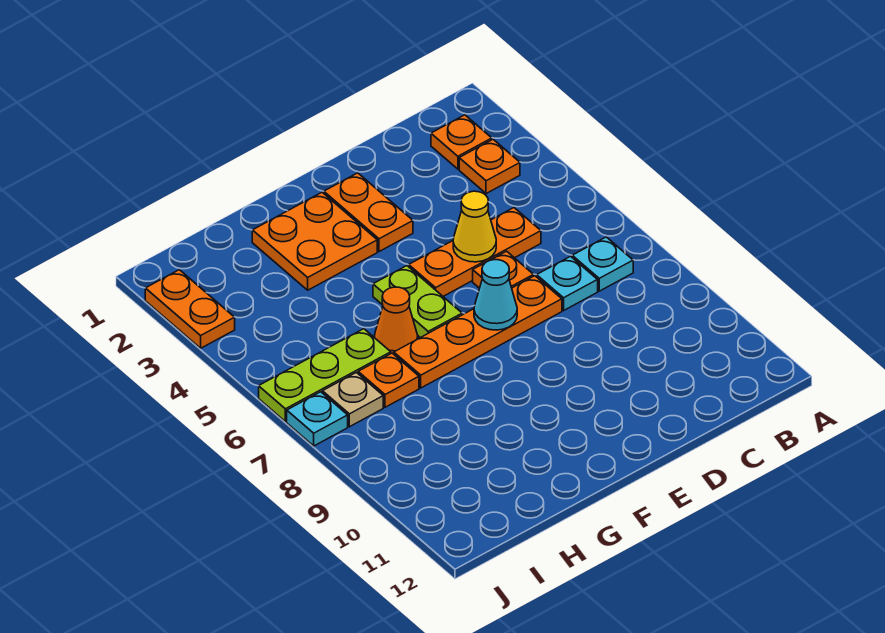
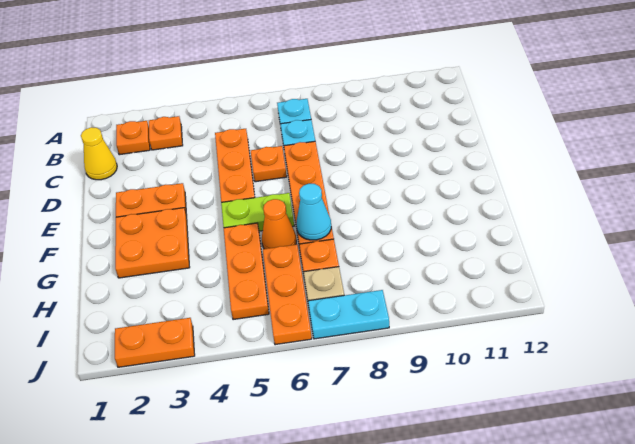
yellow cone D5 level 2 -> yellow cone C1 level 1
cyan cone E7 level 2 -> cyan cone G7 level 2
none -> orange plate G5:I5 level 1
lime plate H6:J6 level 1 -> orange plate H6:J6 level 1
cyan plate J7 level 1 -> cyan plate J7:J8 level 1

